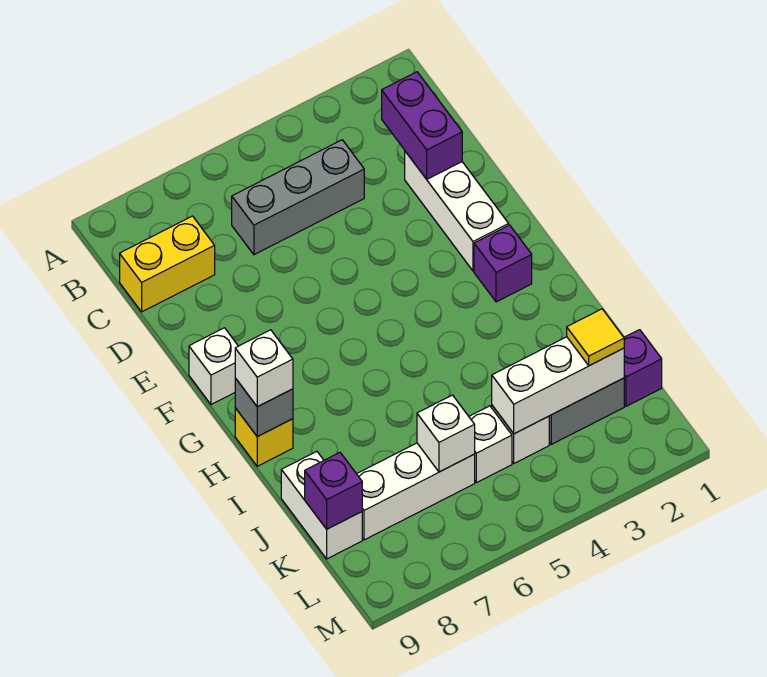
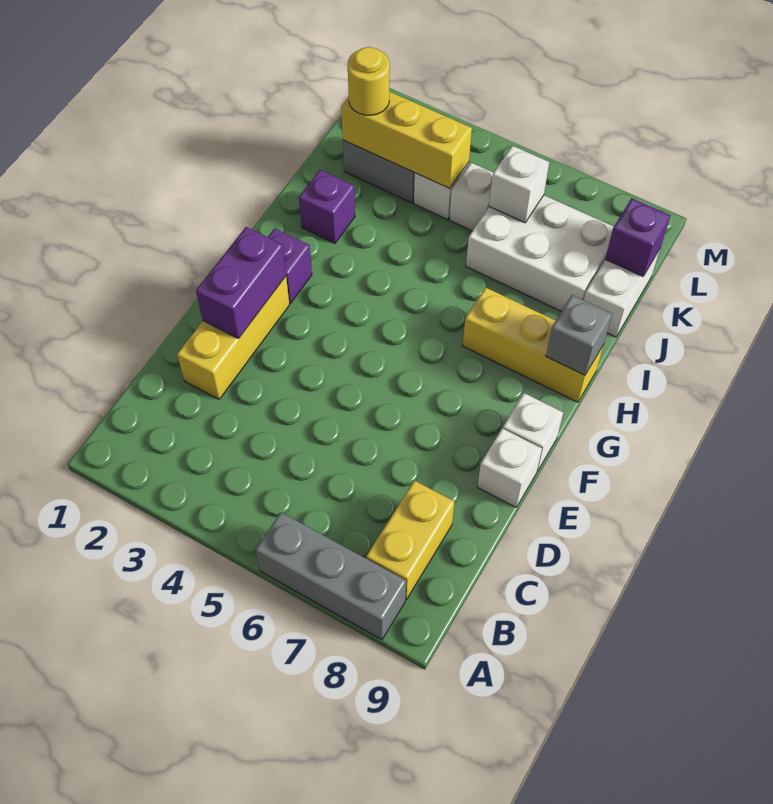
purple brick C2:D2 level 2 -> purple brick E2:F2 level 2
grey brick C4:C6 level 1 -> grey brick A6:A8 level 1
yellow brick C8:C9 level 1 -> yellow brick B8:C8 level 1
white brick D2:F2 level 1 -> yellow brick D2:F2 level 1
yellow brick H9 level 1 -> yellow brick H7:H9 level 1
white brick H9 level 3 -> white brick E9 level 1
purple brick K1 level 1 -> purple brick I2 level 1
white brick K2:K4 level 2 -> yellow brick K2:K4 level 2
yellow tile K2 level 3 -> yellow round brick K2 level 3
white brick K6:K8 level 1 -> white brick J6:K8 level 1

